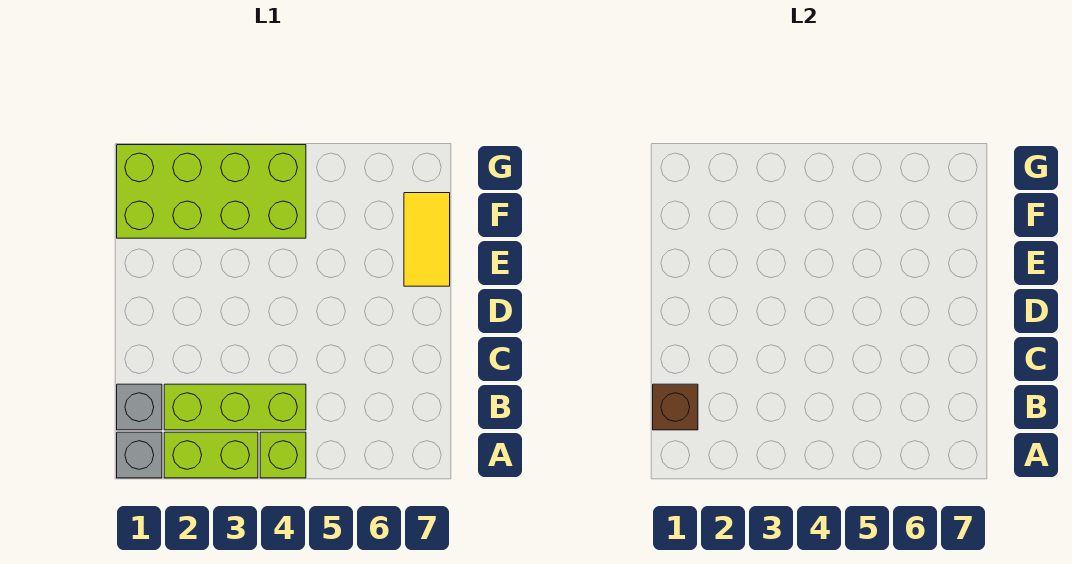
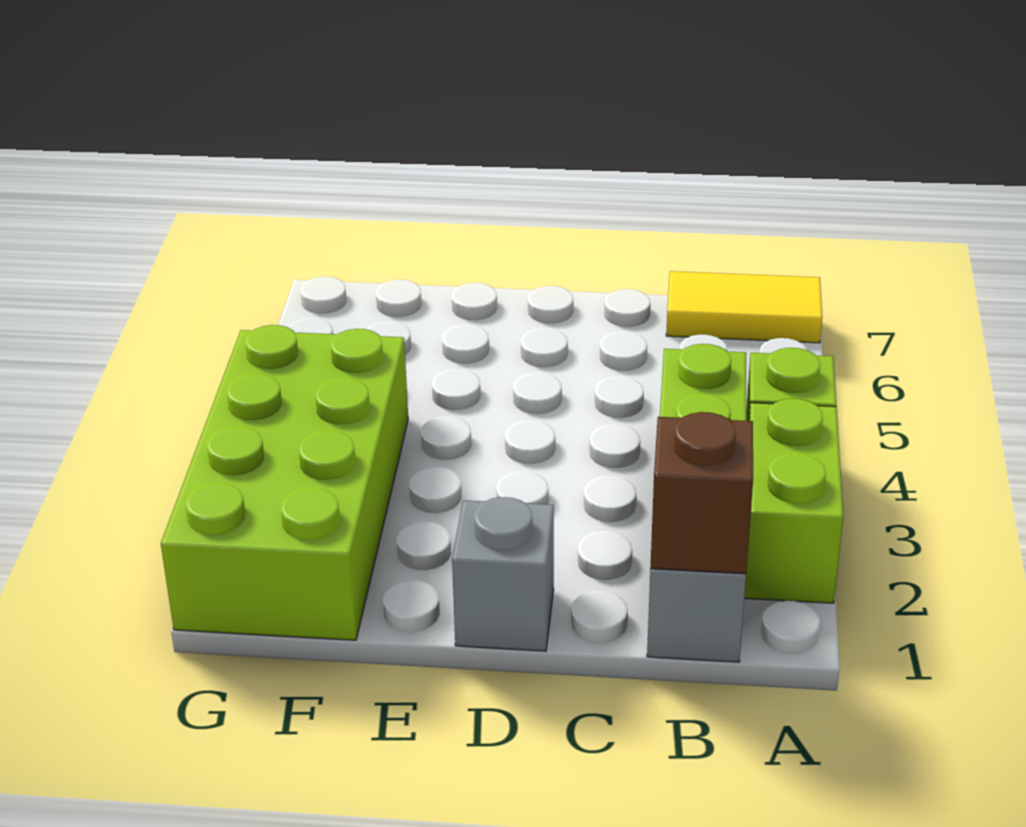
grey brick A1 level 1 -> grey brick D1 level 1
yellow tile E7:F7 level 1 -> yellow tile A7:B7 level 1

